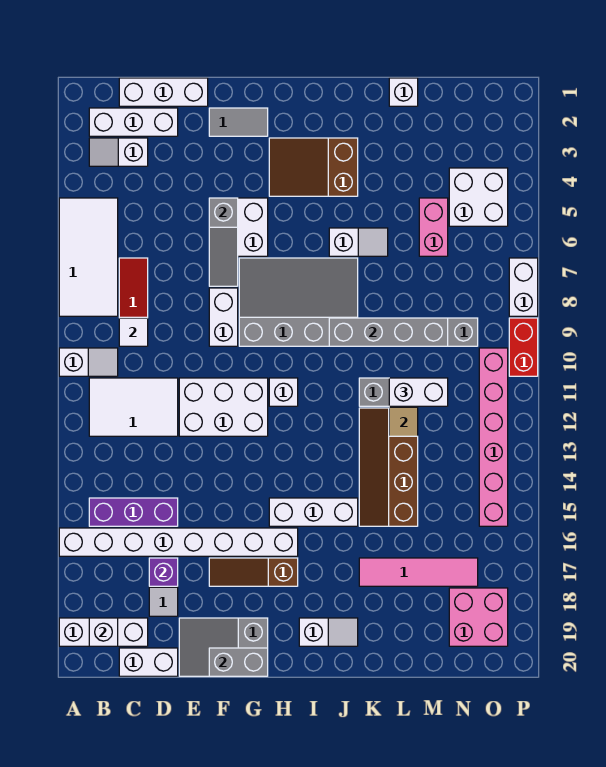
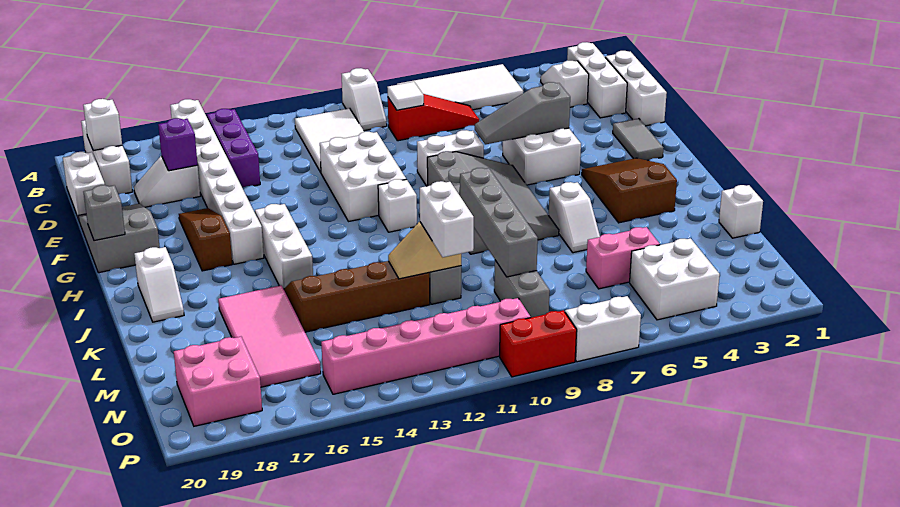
grey brick F20:G20 level 2 -> grey brick G20 level 2
pink tile K17:N17 level 1 -> pink tile K16:N17 level 1

